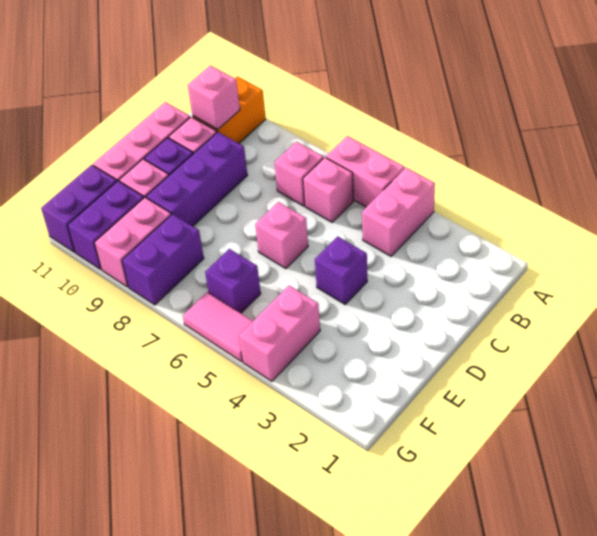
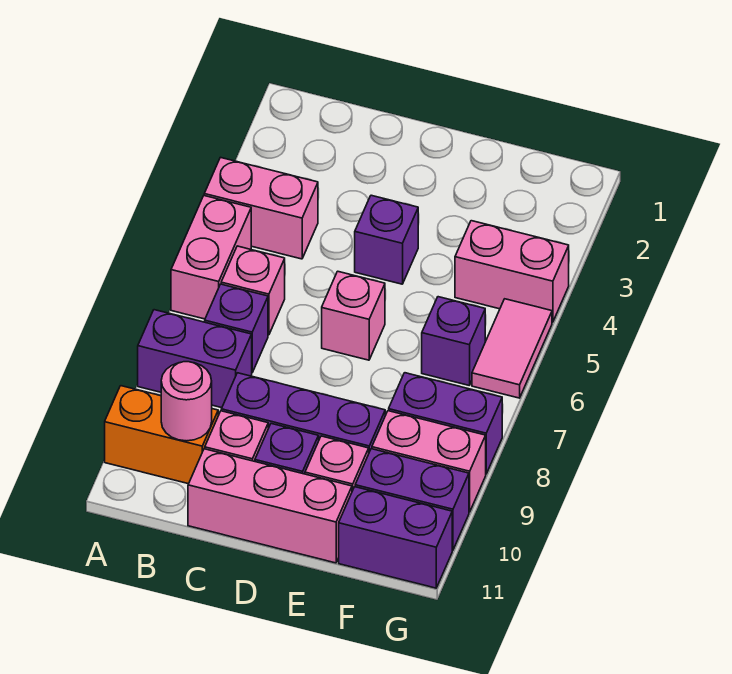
none -> purple brick A8:B8 level 1
pink brick B7 level 1 -> purple brick B7 level 1
pink brick B10 level 2 -> pink round brick B10 level 2

